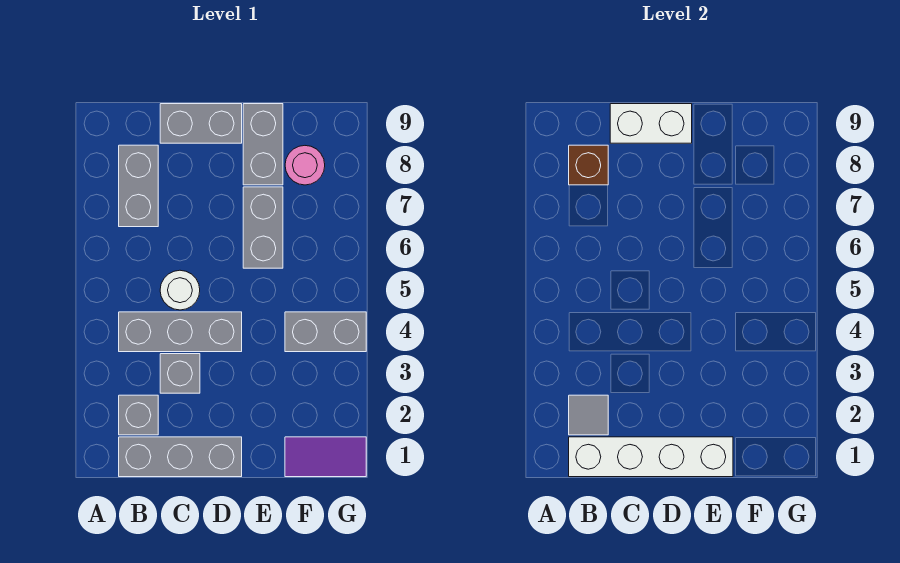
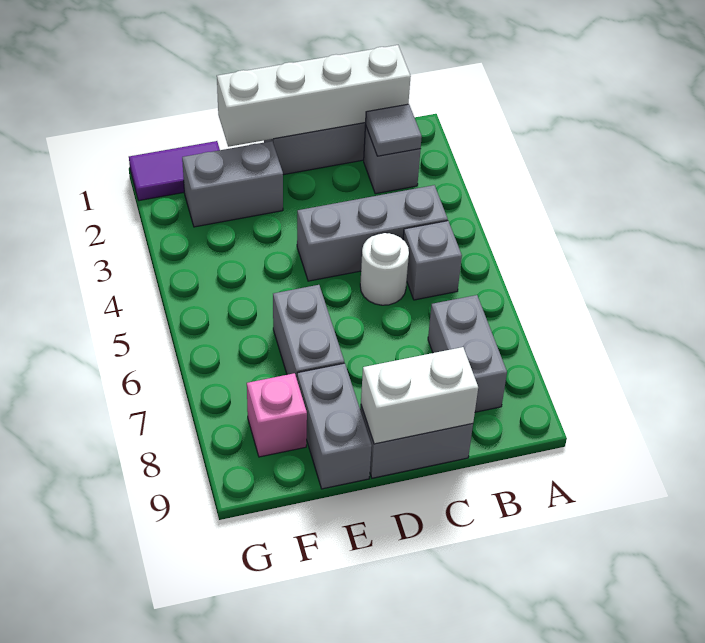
brown brick B8 level 2 -> none
grey brick C3 level 1 -> grey brick B5 level 1
grey brick F4:G4 level 1 -> grey brick E2:F2 level 1
pink round brick F8 level 1 -> pink brick F8 level 1

